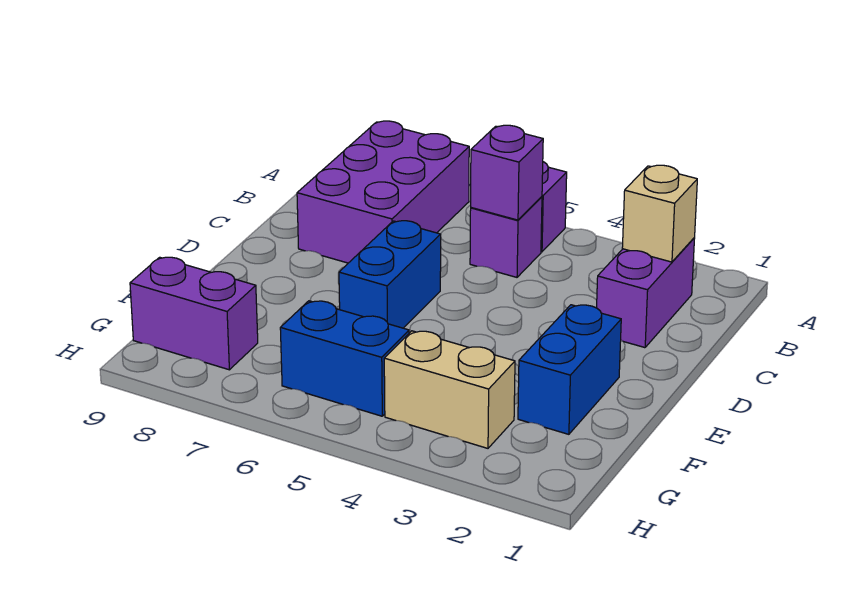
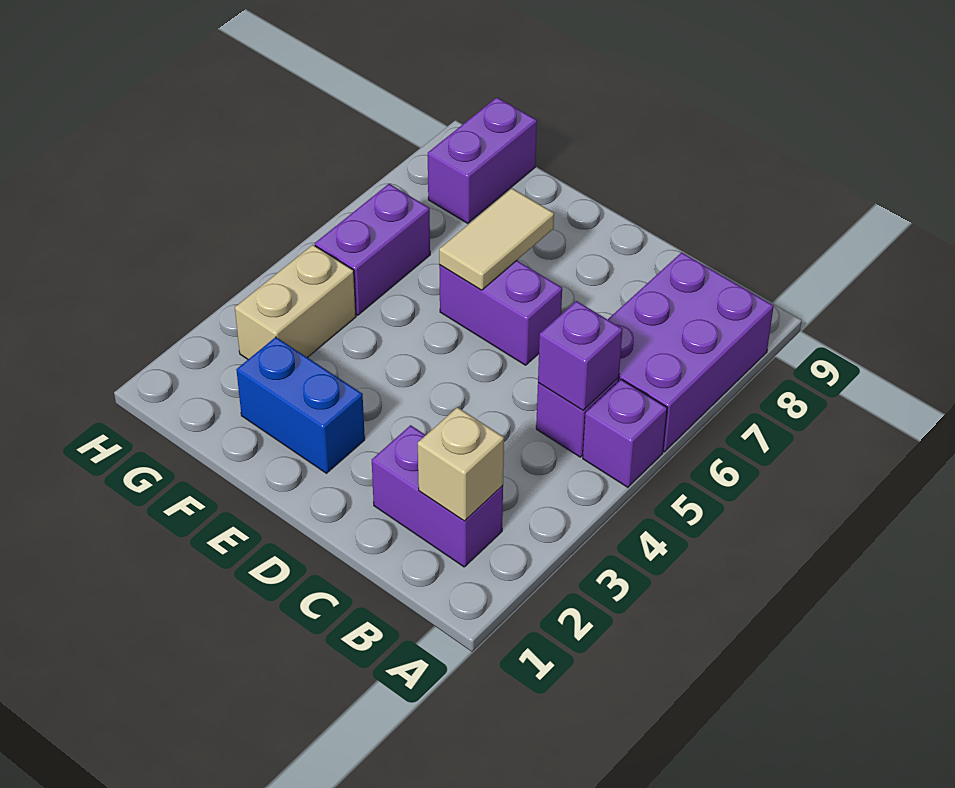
purple brick A7:C8 level 1 -> purple brick A6:B8 level 1
blue brick D6:E6 level 1 -> purple brick D6:E6 level 1
none -> tan tile E6:E7 level 2
blue brick G5:G6 level 1 -> purple brick G5:G6 level 1

